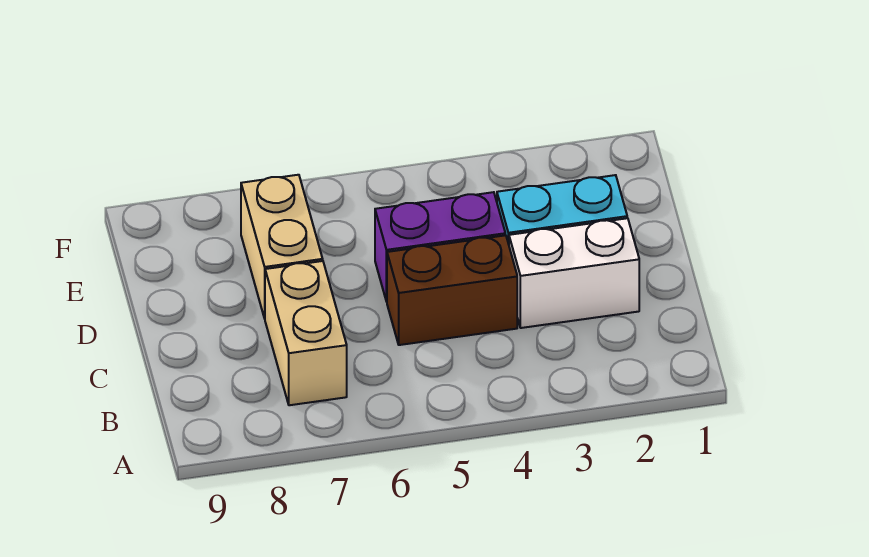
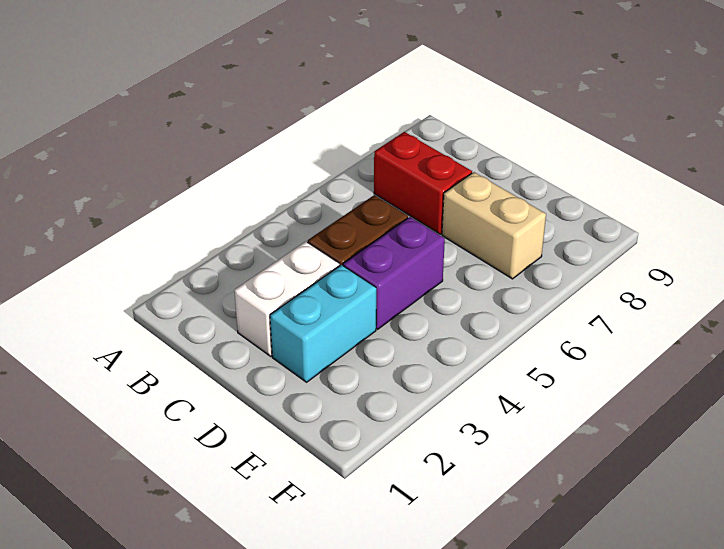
tan brick B7:C7 level 1 -> red brick B7:C7 level 1

